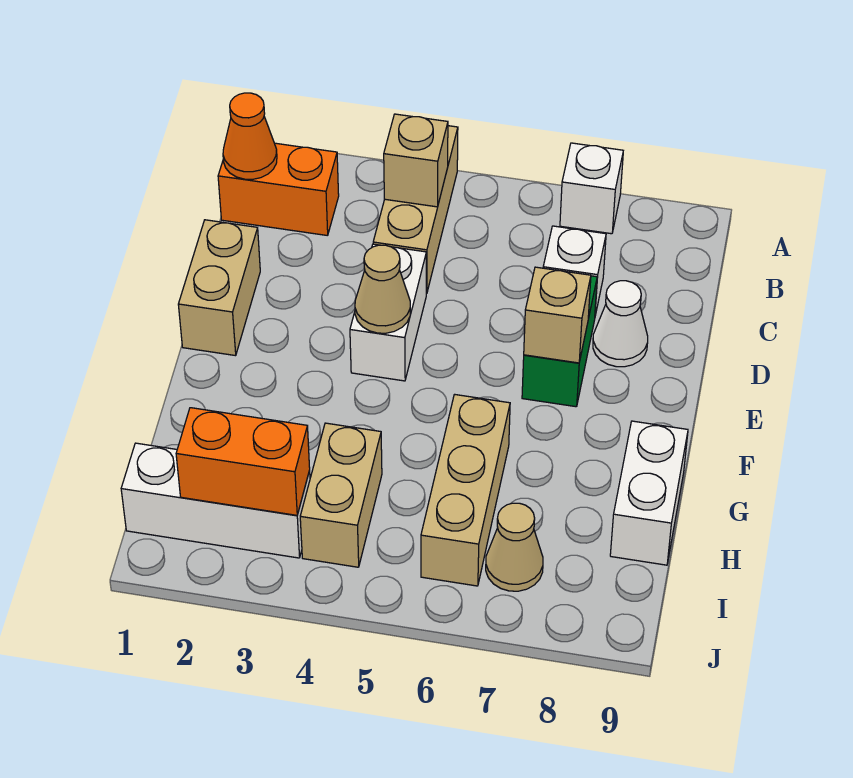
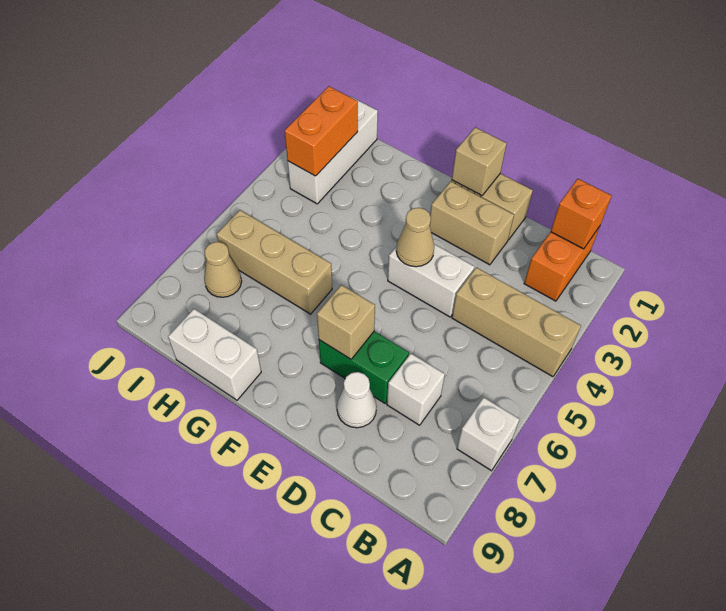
orange cone B1 level 2 -> orange brick B1 level 2
tan brick B4 level 2 -> tan brick E1 level 2
tan brick H4:I4 level 1 -> tan brick D2:E2 level 1

